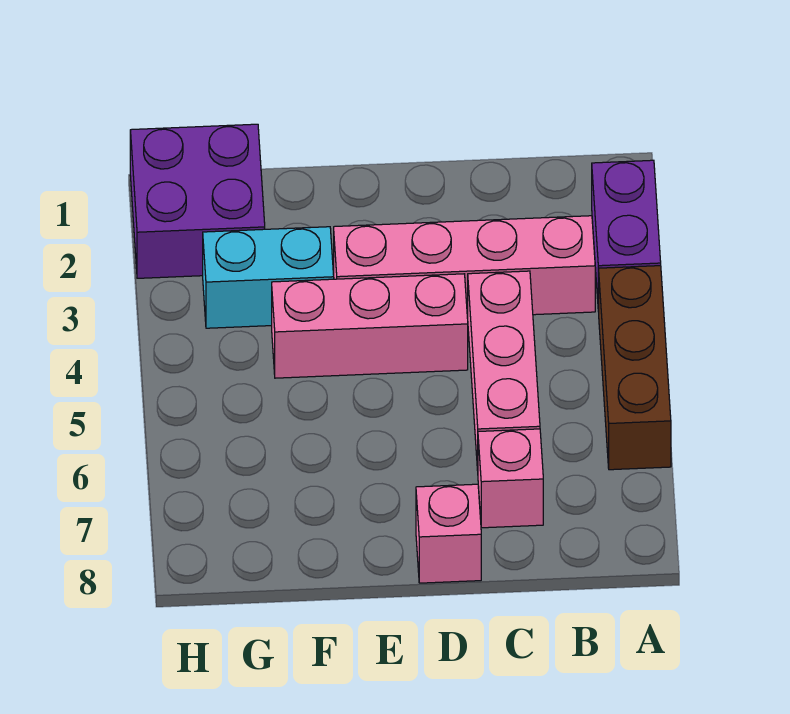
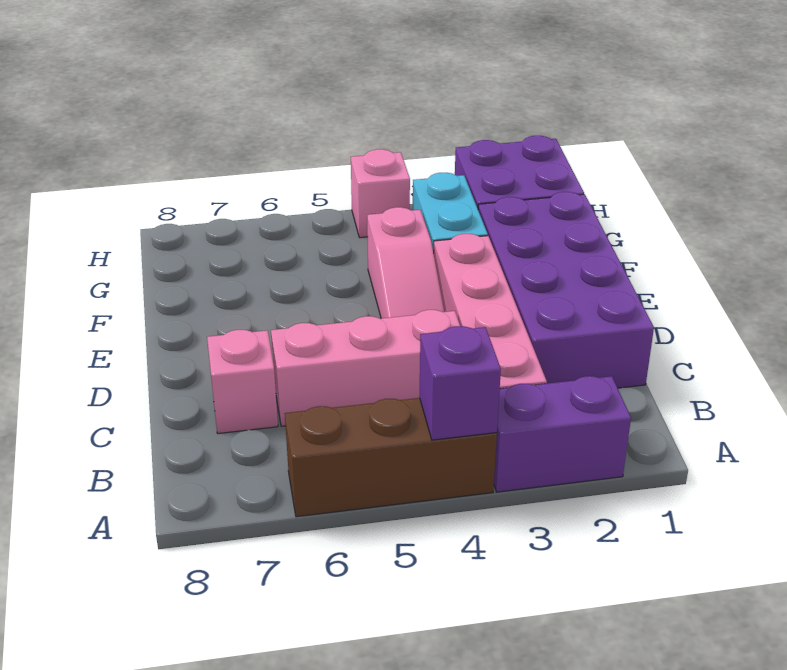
none -> purple brick A4 level 2
none -> purple brick C1:F2 level 1
pink brick D4:F4 level 1 -> pink slope D4:F4 level 1 top F
pink brick D8 level 1 -> pink brick H4 level 1

